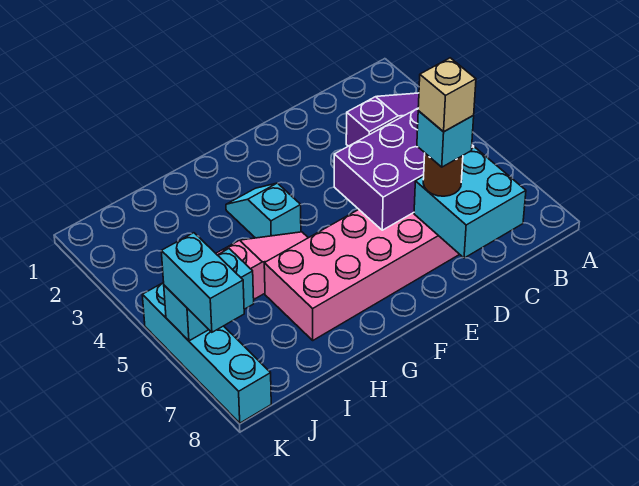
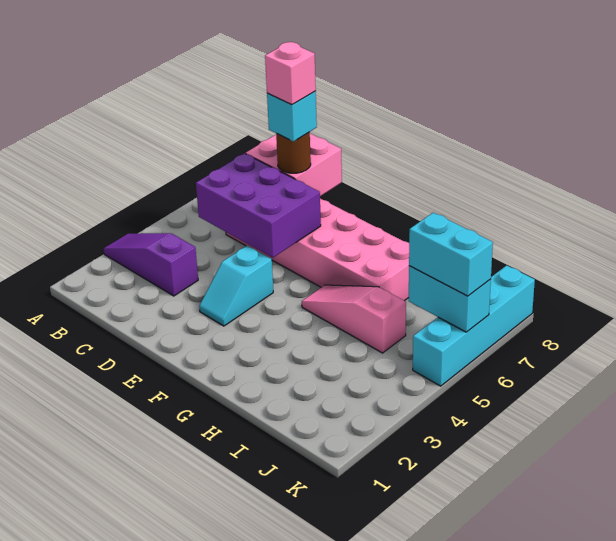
cyan brick C7:D8 level 2 -> pink brick C7:D8 level 2
tan brick D7 level 5 -> pink brick D7 level 5
cyan slope G3:G4 level 1 top 4 -> cyan slope E3:E4 level 1 top 4
cyan brick K6:K7 level 3 -> cyan brick J6:K6 level 3

